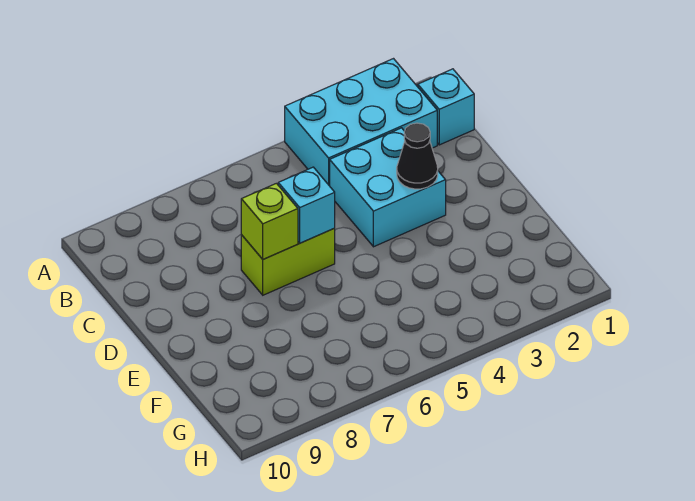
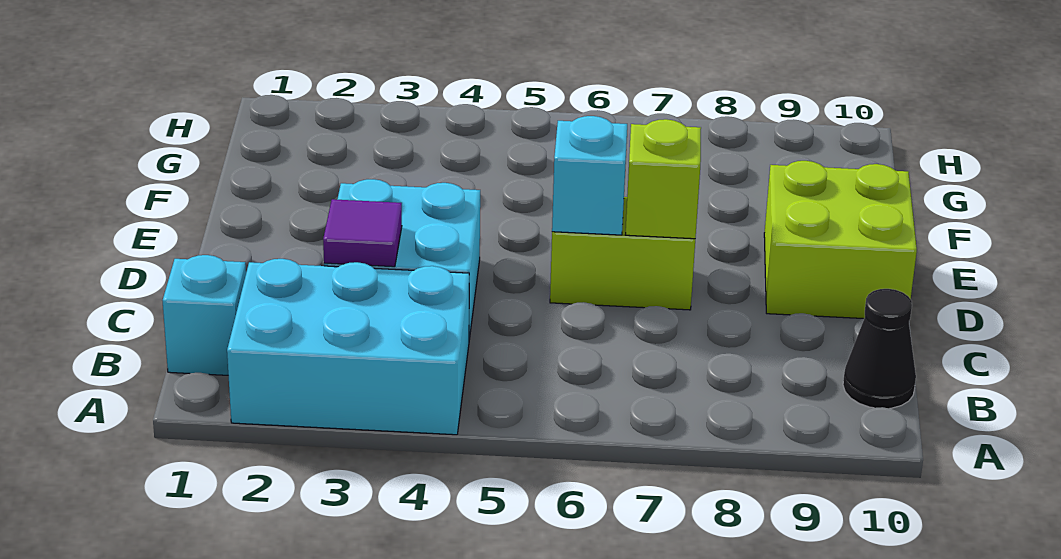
none -> purple tile C3 level 2
black cone D3 level 2 -> black cone B10 level 1
none -> lime brick D9:E10 level 1

